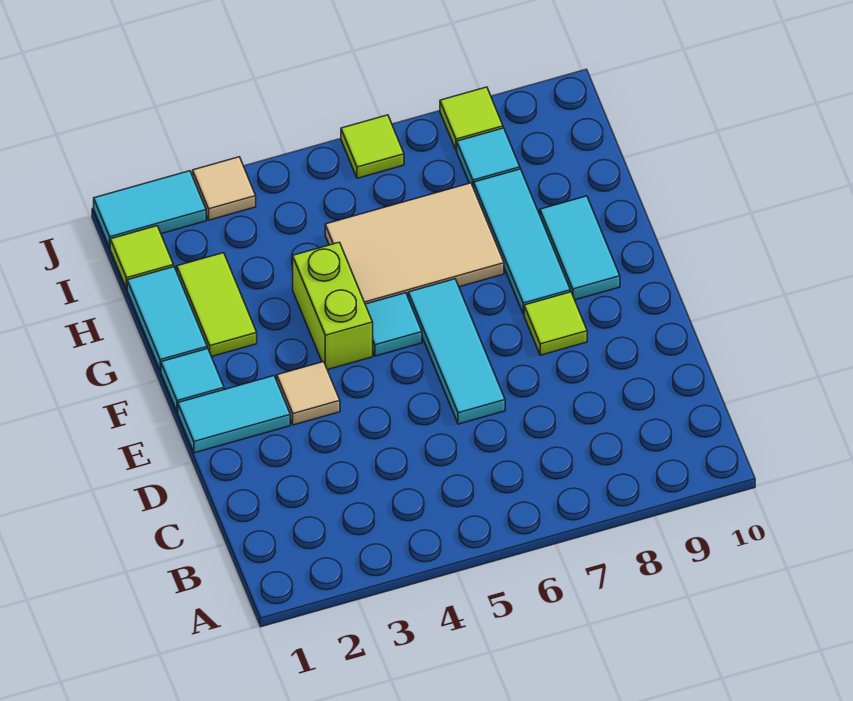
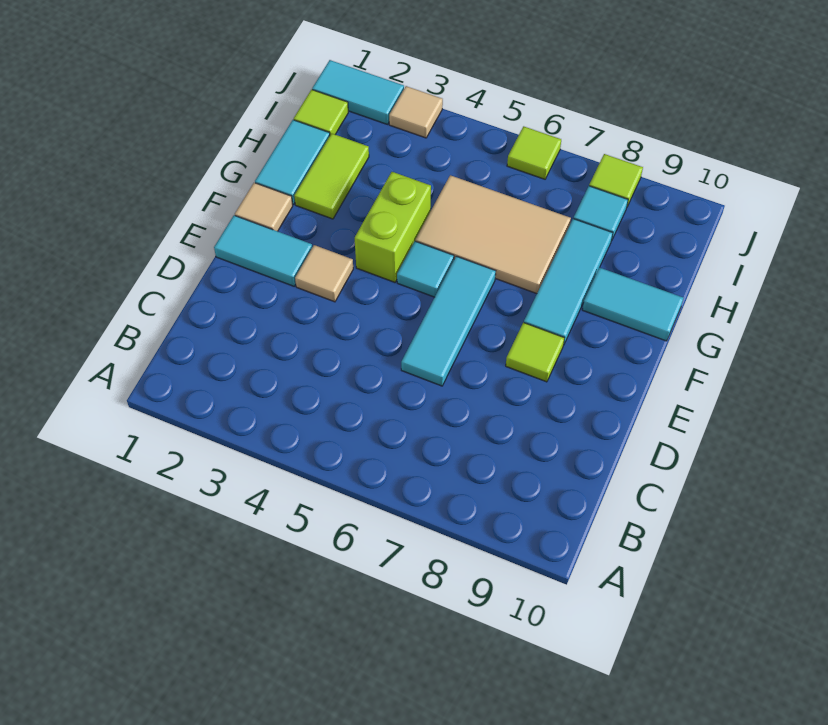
cyan tile F1 level 1 -> tan tile F1 level 1
cyan tile F9:G9 level 1 -> cyan tile G9:G10 level 1

